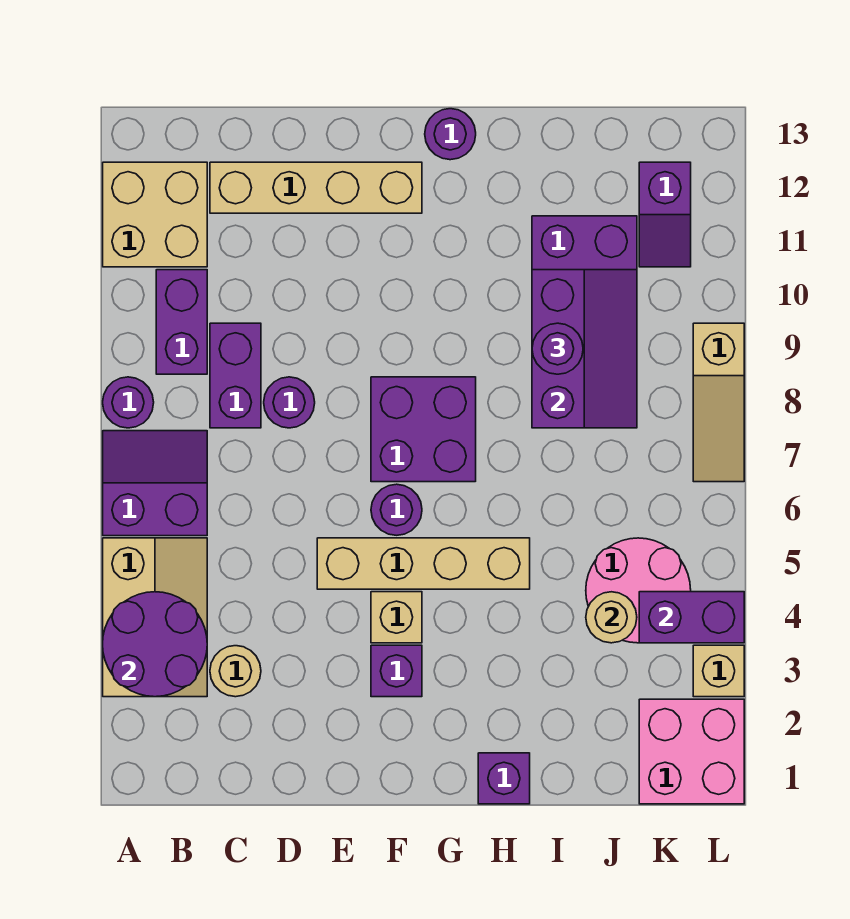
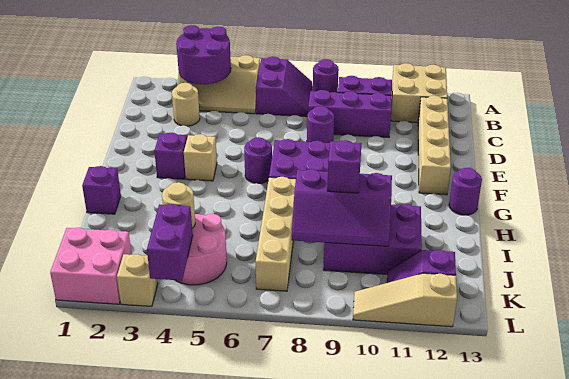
purple brick C8:C9 level 1 -> purple brick C8:C10 level 1
tan brick E5:H5 level 1 -> tan brick H7:K7 level 1
purple round brick I9 level 3 -> purple brick I9 level 3
tan slope L7:L9 level 1 top 9 -> tan slope L10:L12 level 1 top 12

